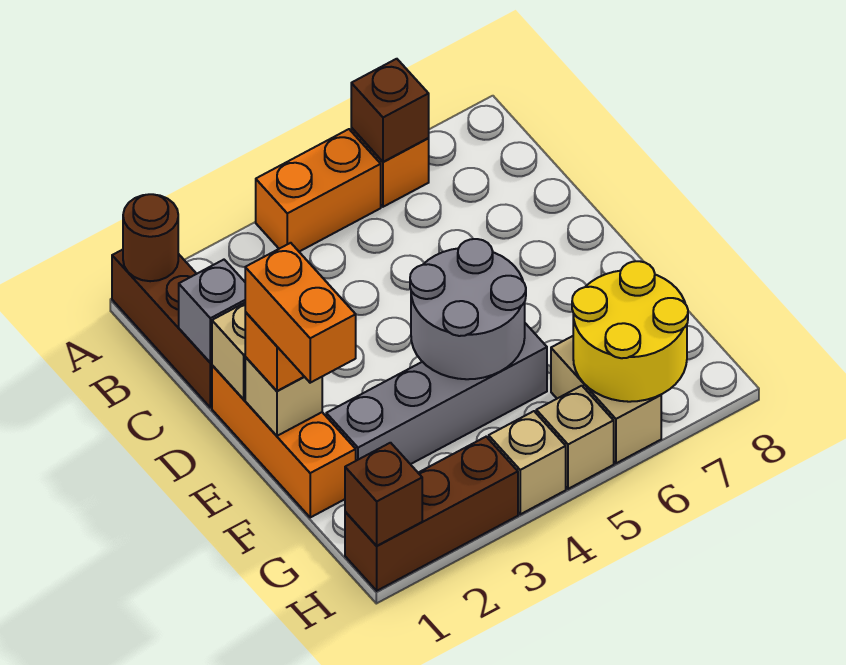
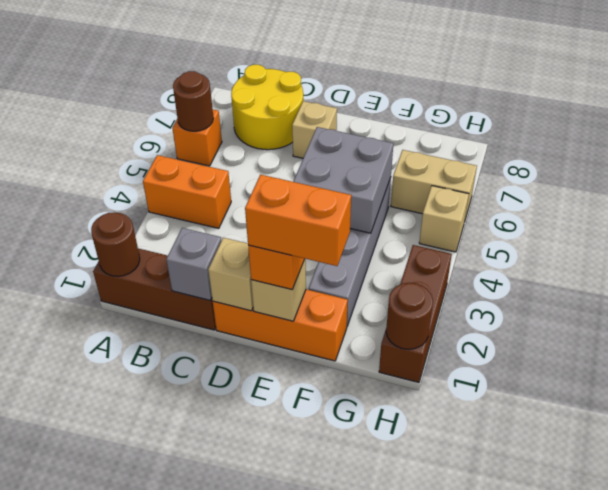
orange brick A4:A5 level 1 -> orange brick A4:B4 level 1
brown brick A6 level 2 -> brown round brick A6 level 2
grey round brick E4:F5 level 2 -> grey brick E4:F5 level 2
yellow round brick G6:H7 level 2 -> yellow round brick B7:C8 level 1
brown brick H1 level 2 -> brown round brick H1 level 2
tan brick H4 level 1 -> tan brick D7 level 1

